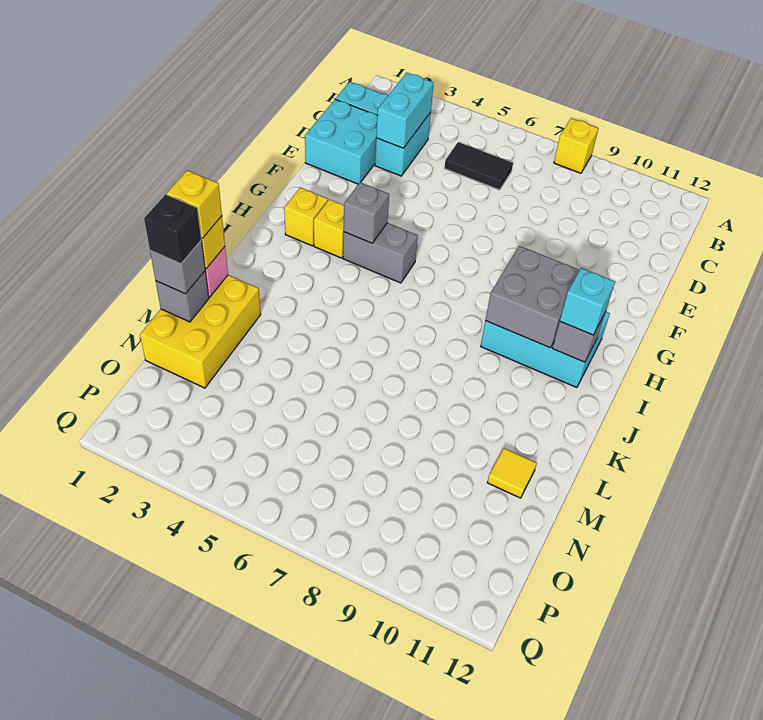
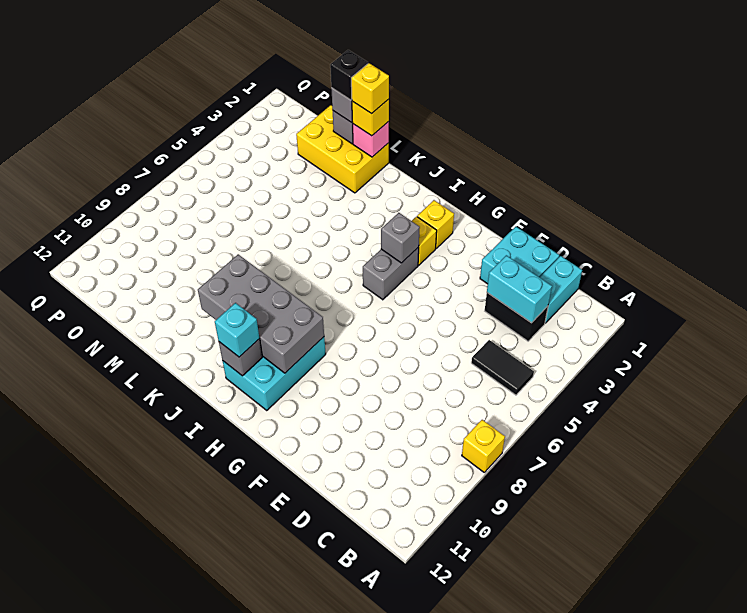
cyan brick C3:D3 level 1 -> black brick C3:D3 level 1
black tile C5:C6 level 1 -> black tile B5:C5 level 1
grey brick H9:I10 level 2 -> grey brick H9:K10 level 2
yellow tile M11 level 1 -> none

